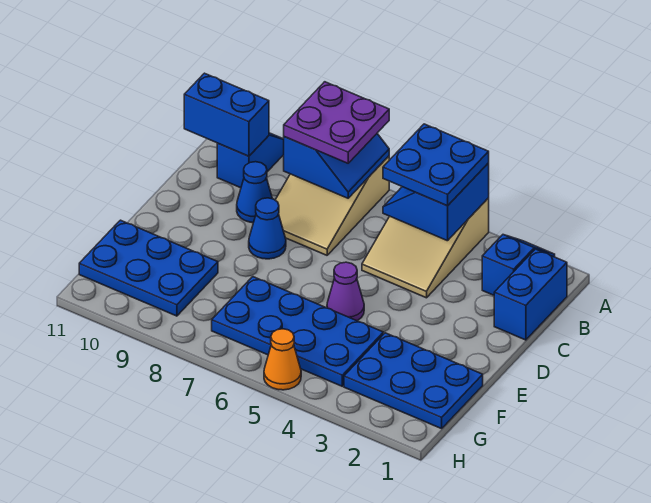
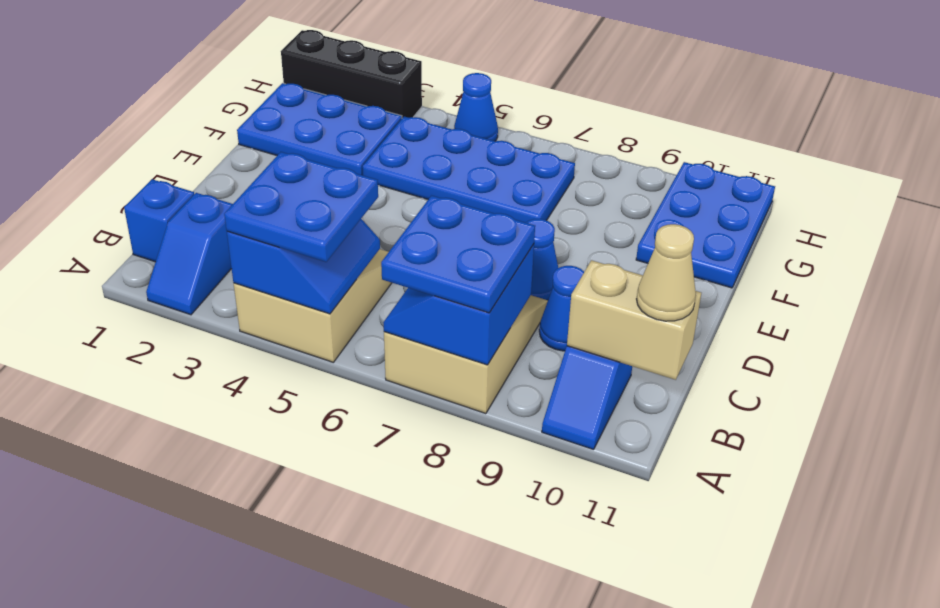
purple plate A7:B8 level 3 -> blue plate A7:B8 level 3
blue brick B1:C1 level 1 -> blue brick B1 level 1
blue brick B10:B11 level 2 -> tan brick B10:B11 level 2
none -> tan cone B11 level 3
purple cone E5 level 1 -> none
blue plate F9:G11 level 1 -> blue plate F10:H11 level 1
none -> black brick H1:H3 level 1
orange cone H5 level 1 -> blue cone H5 level 1

